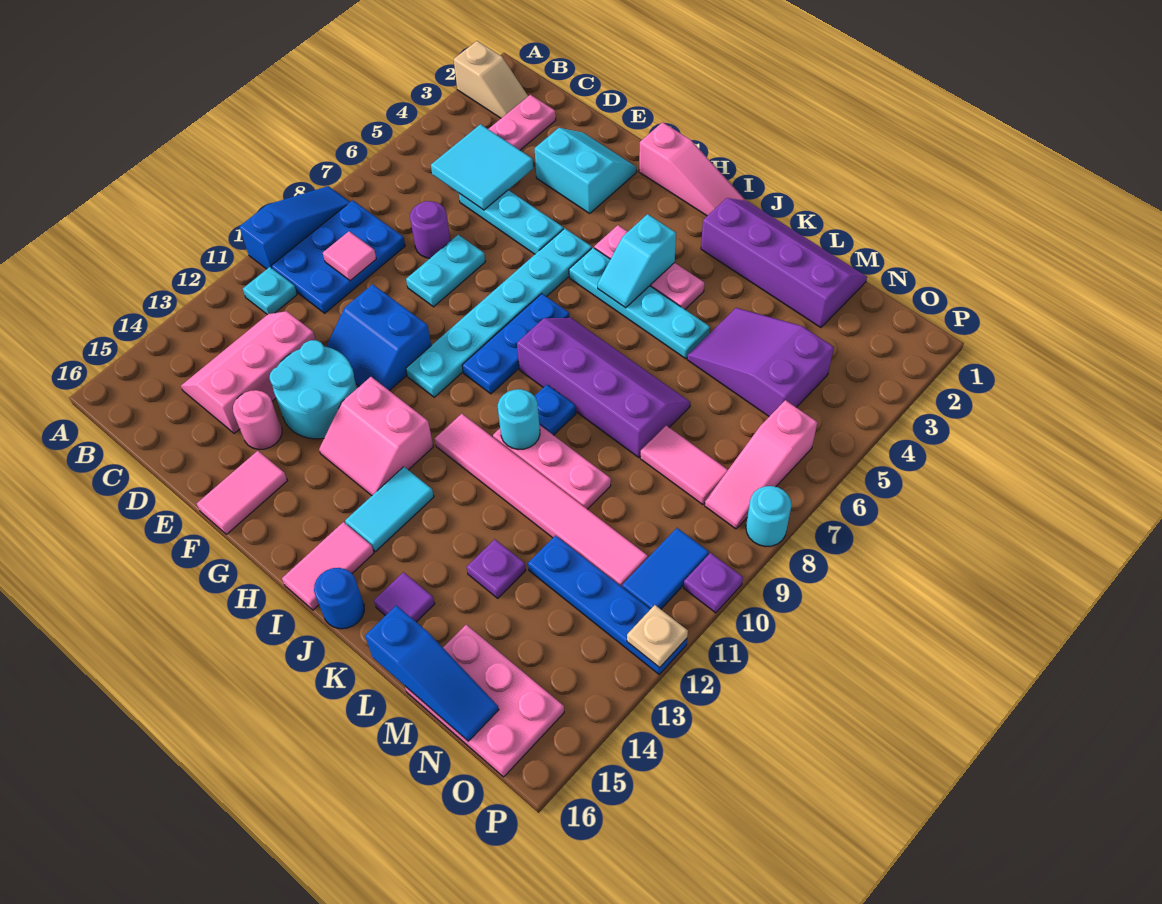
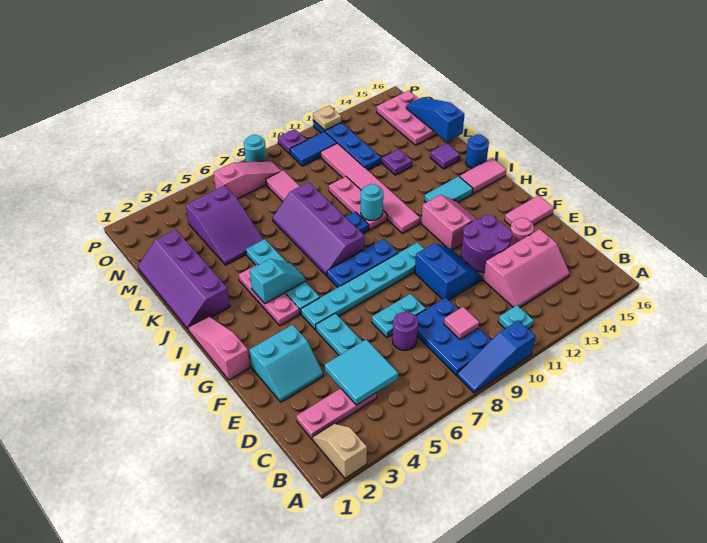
blue plate B8:C10 level 1 -> blue plate B8:D9 level 1
cyan slope E2:F3 level 1 top 3 -> cyan slope E2:F3 level 1 top F
cyan round brick E12:F13 level 1 -> purple round brick E12:F13 level 1

